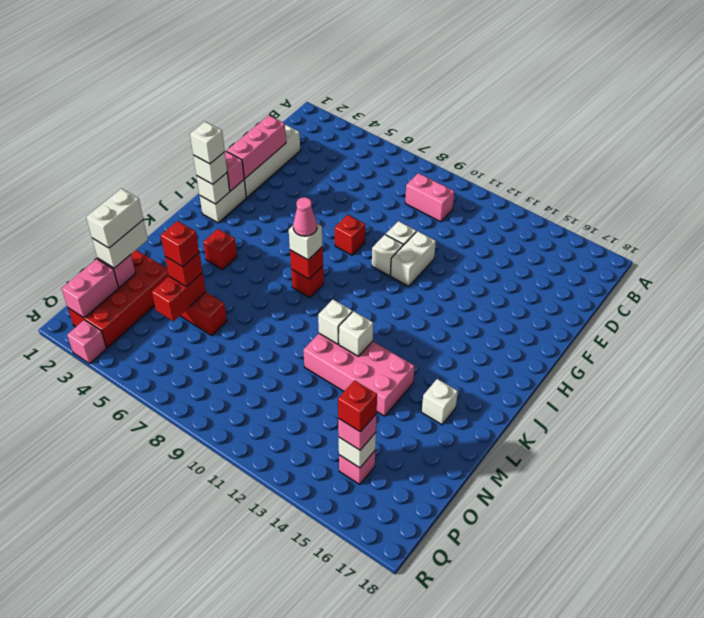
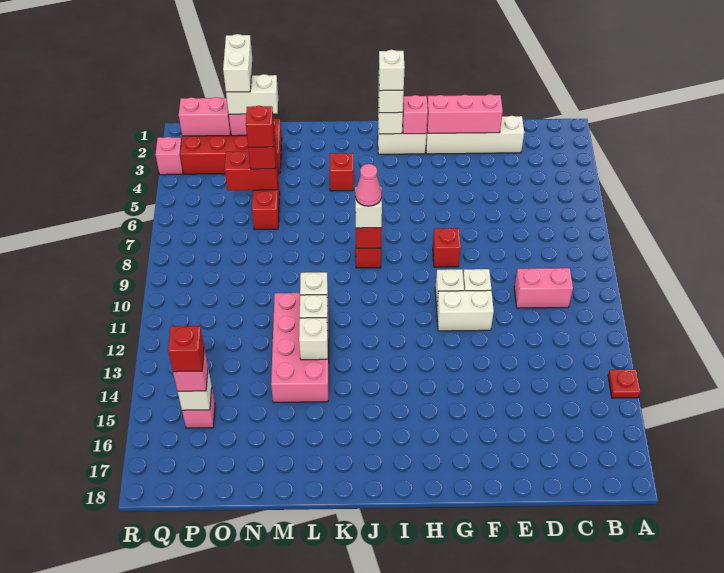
none -> red plate A14 level 1
pink brick C9:C10 level 1 -> pink brick C10:D10 level 1
white brick L16 level 1 -> white brick L13 level 2
white brick N2:O2 level 4 -> white brick O1:O2 level 4

